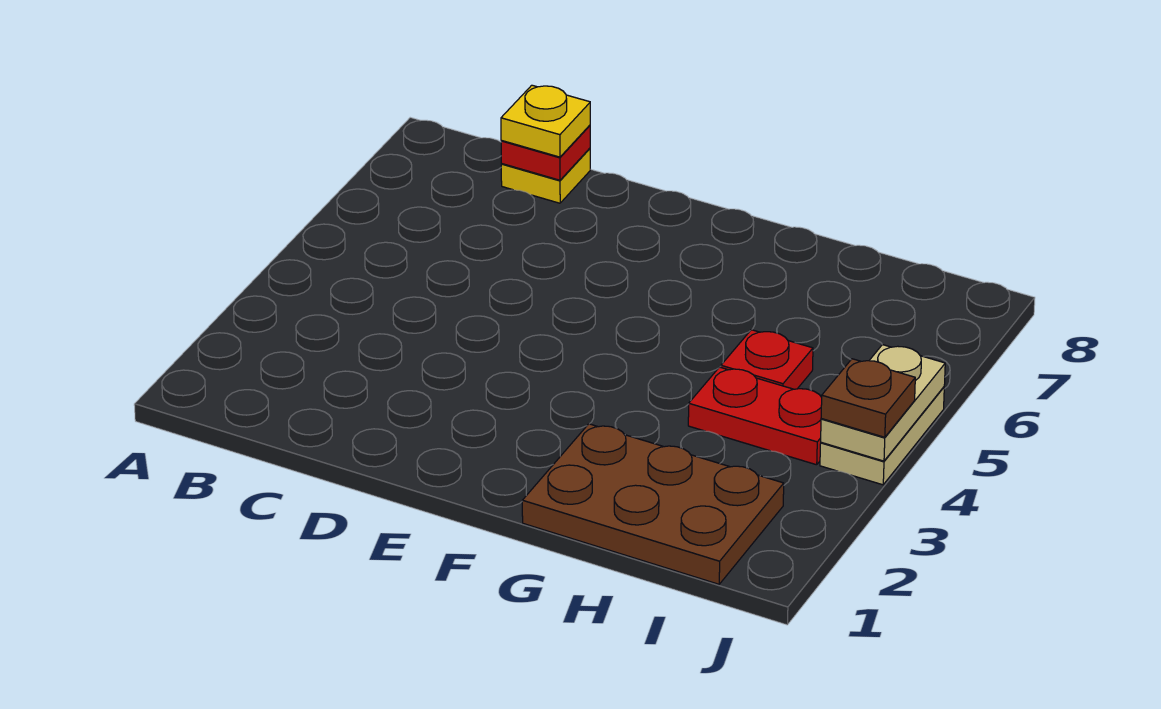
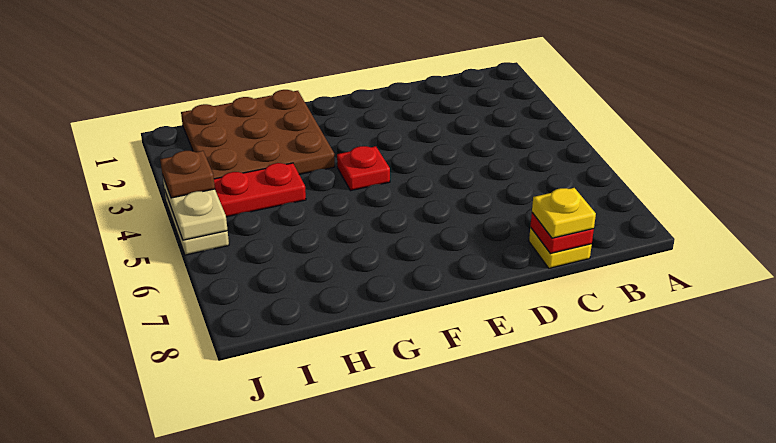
brown plate G1:I2 level 1 -> brown plate G1:I3 level 1
red plate H5 level 1 -> red plate F4 level 1

